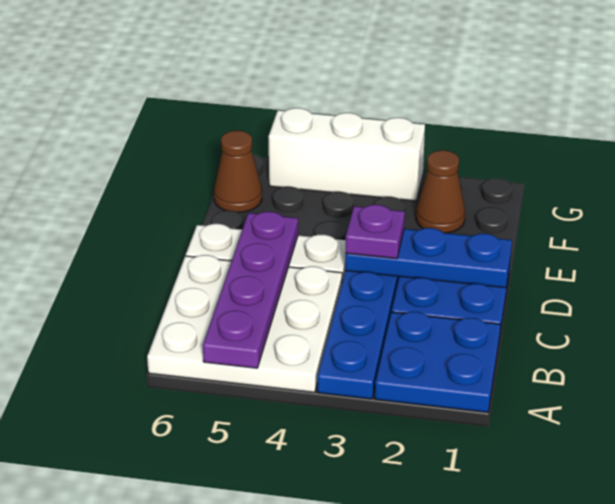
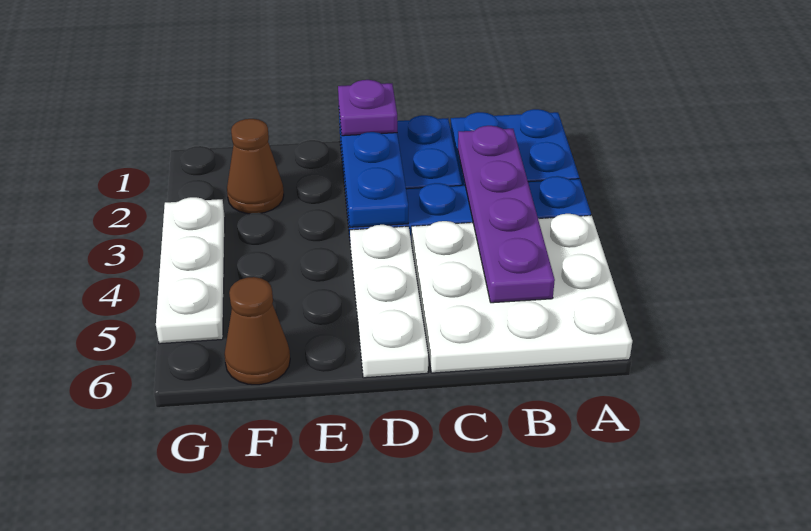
purple plate A5:D5 level 2 -> purple plate B2:B5 level 2
purple plate D3 level 3 -> purple plate D1 level 3
white brick G3:G5 level 1 -> white plate G3:G5 level 1

